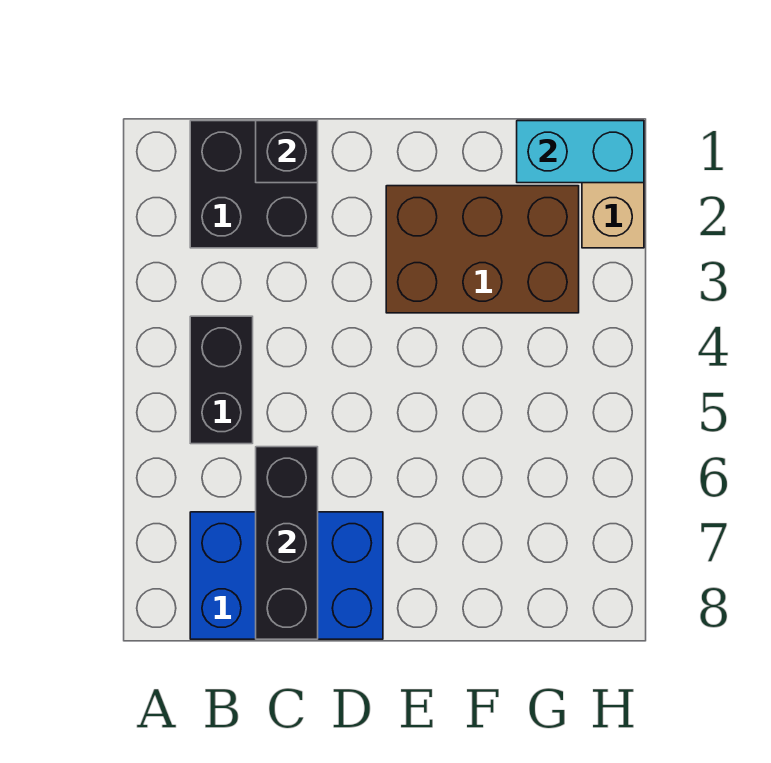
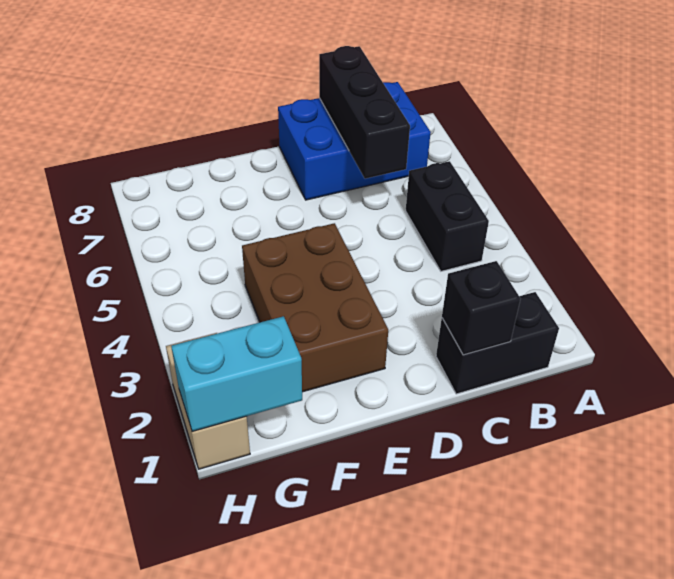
black brick B1:C2 level 1 -> black brick B1:C1 level 1
brown brick E2:G3 level 1 -> brown brick E2:F4 level 1

